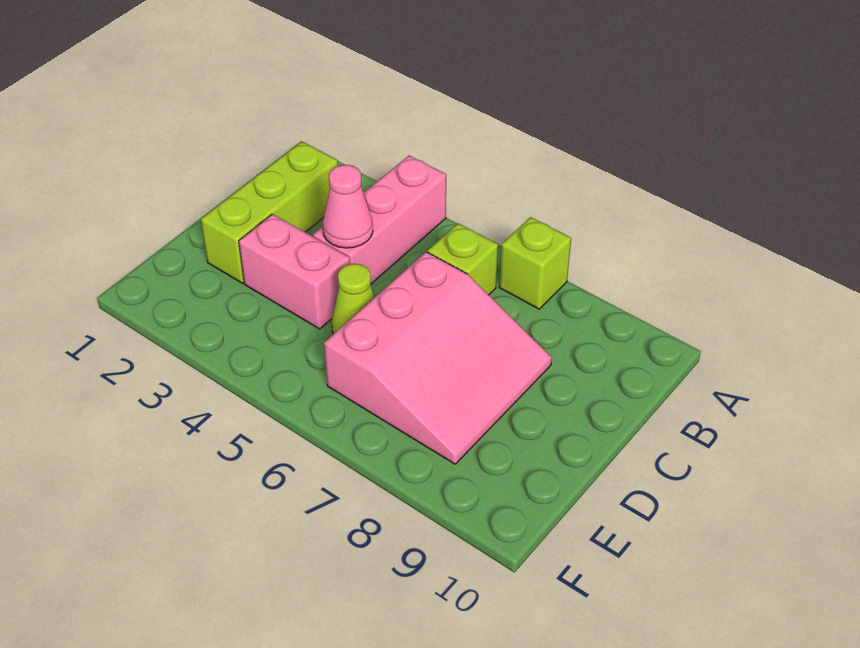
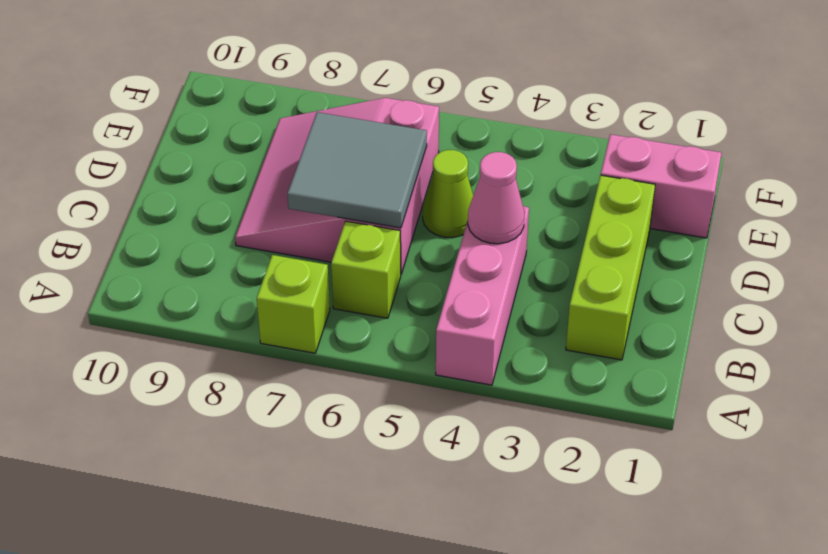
none -> grey tile C6:D7 level 2
pink brick D3:D4 level 1 -> pink brick E1:E2 level 1

